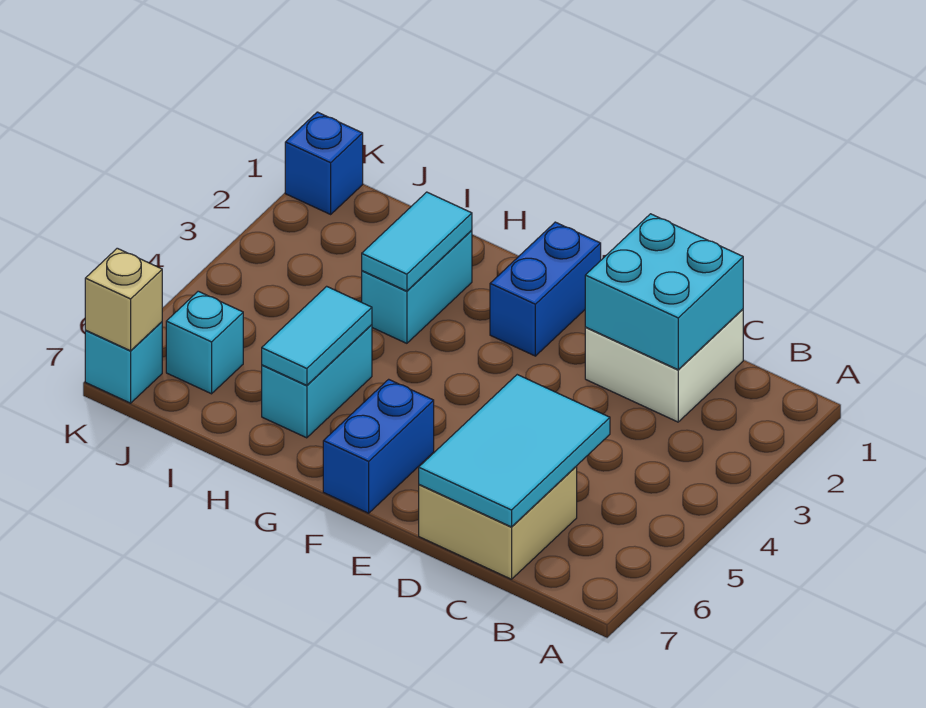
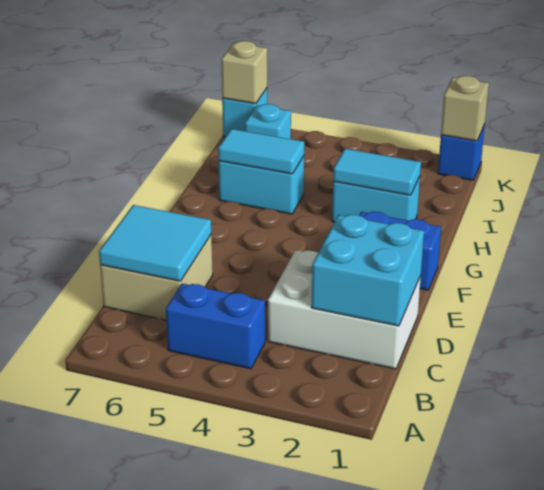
white brick C1:D2 level 1 -> white brick C1:D3 level 1
cyan tile C5:D7 level 2 -> cyan tile C6:D7 level 2
blue brick F6:F7 level 1 -> blue brick B4:B5 level 1
none -> tan brick K1 level 2

